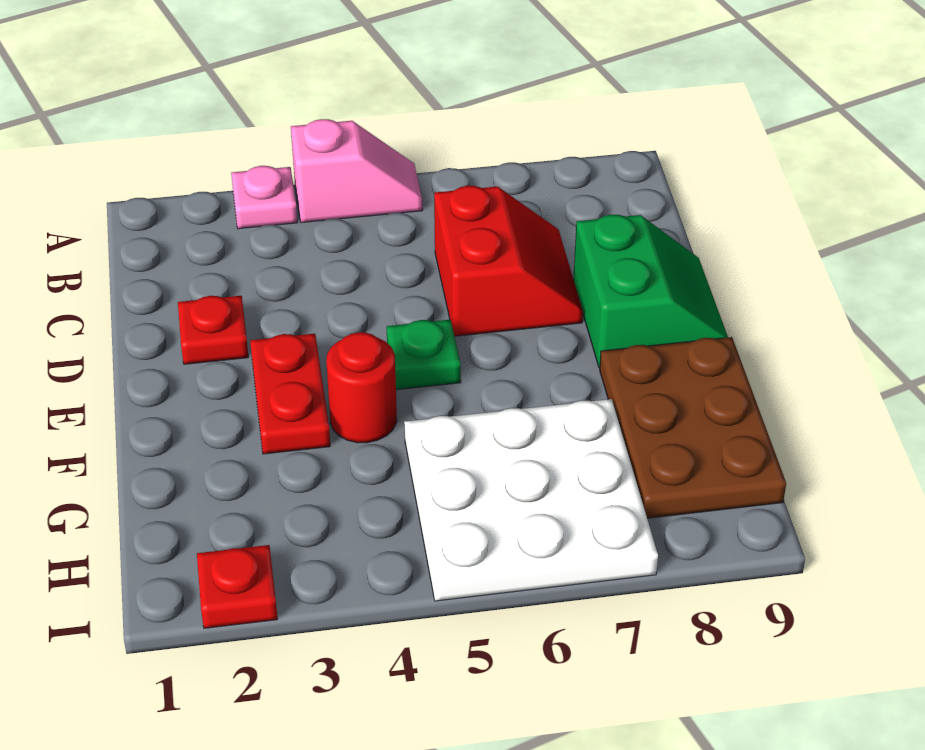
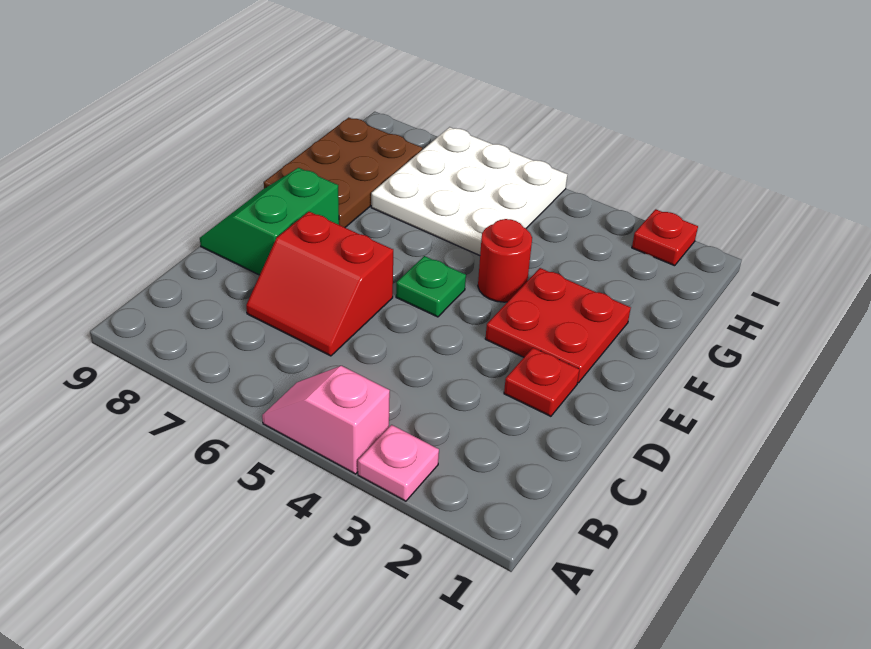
red slope C6:D7 level 1 top 6 -> red slope C6:D7 level 1 top D
red plate E3:F3 level 1 -> red plate E2:F3 level 1

